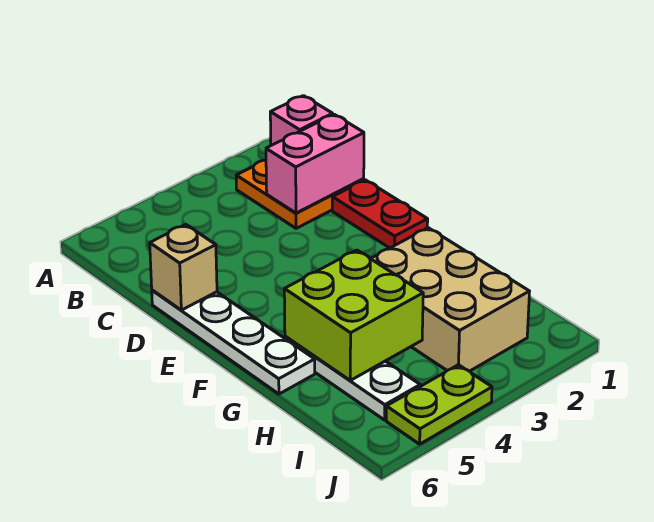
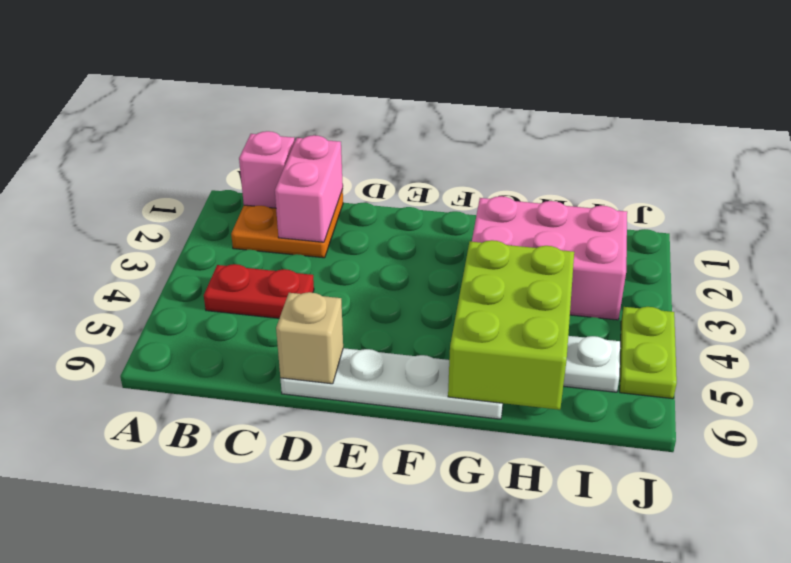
red plate D1:E1 level 1 -> red plate B4:C4 level 1
tan brick G2:I3 level 1 -> pink brick G2:I3 level 1
lime brick G4:H5 level 2 -> lime brick G4:H6 level 2

